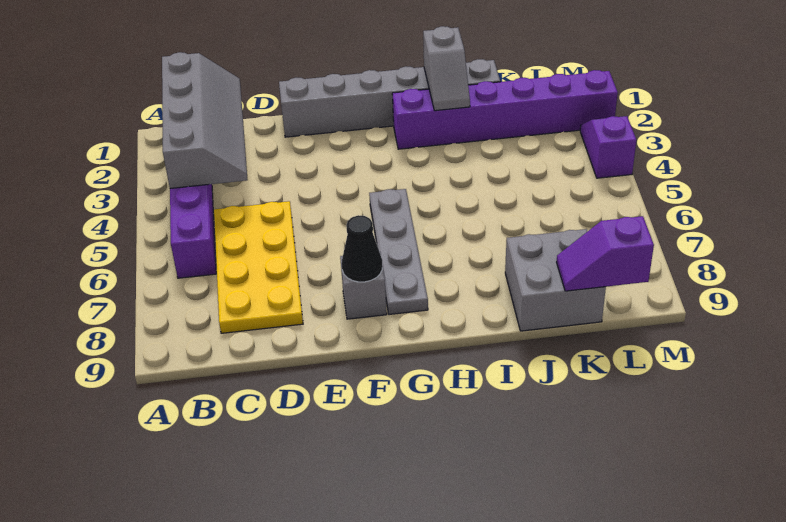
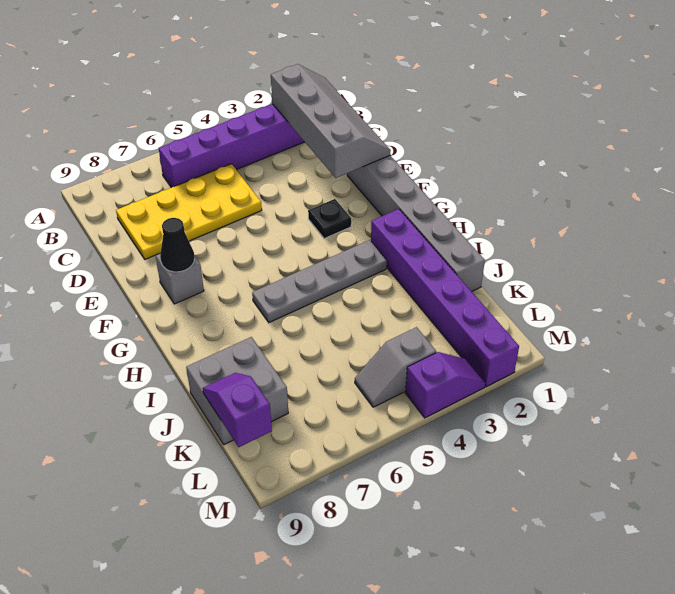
grey slope B1:C4 level 2 top B -> grey slope B1:E2 level 2 top 2
none -> black plate F3 level 1
grey plate G5:G8 level 1 -> grey plate H3:H6 level 1
grey slope I1:I2 level 2 top 1 -> grey slope L4:L5 level 1 top 4

